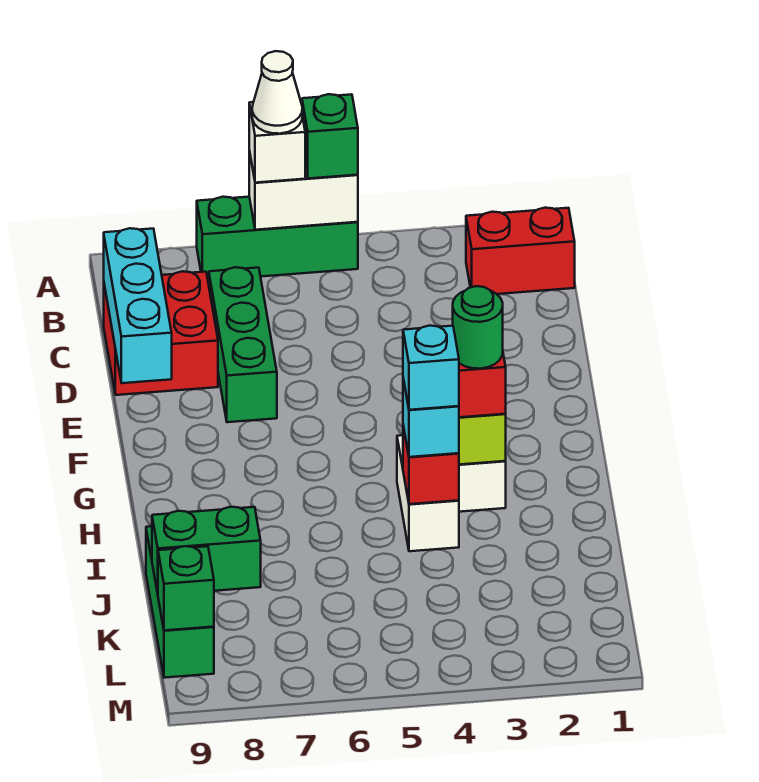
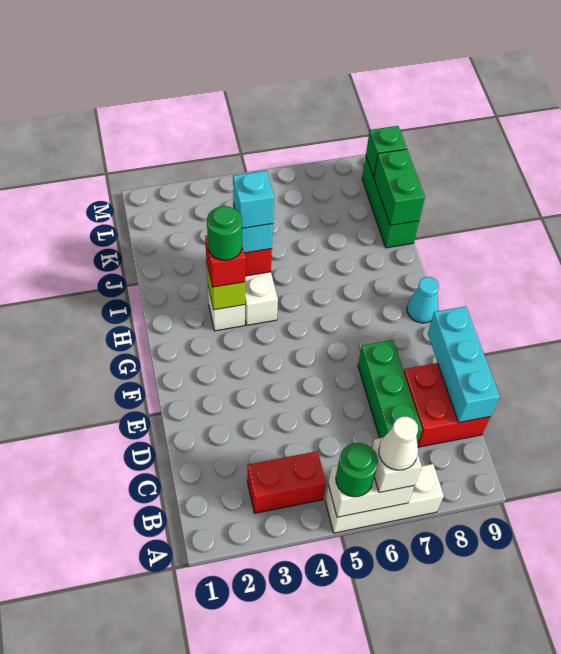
green brick A5:A7 level 1 -> white brick A5:A7 level 1
green brick A5 level 3 -> green round brick A5 level 3
red brick B1:B2 level 1 -> red brick B3:B4 level 1
none -> cyan cone G9 level 1
green brick K8:K9 level 2 -> green brick J9:K9 level 2

